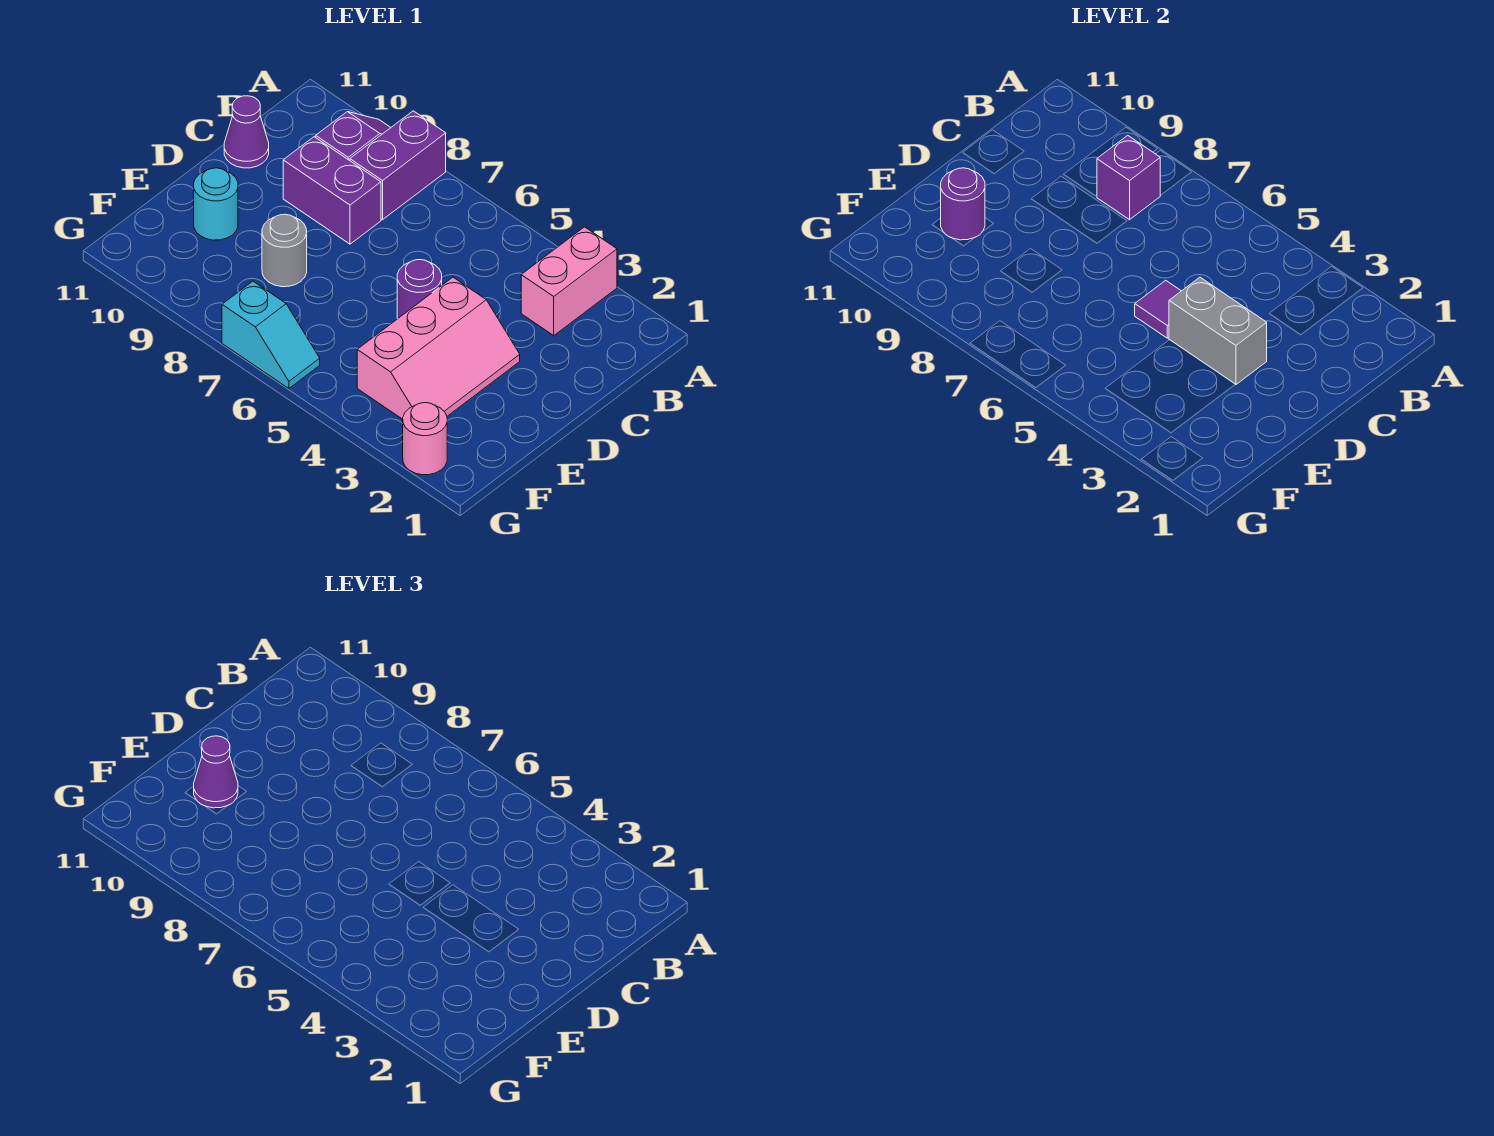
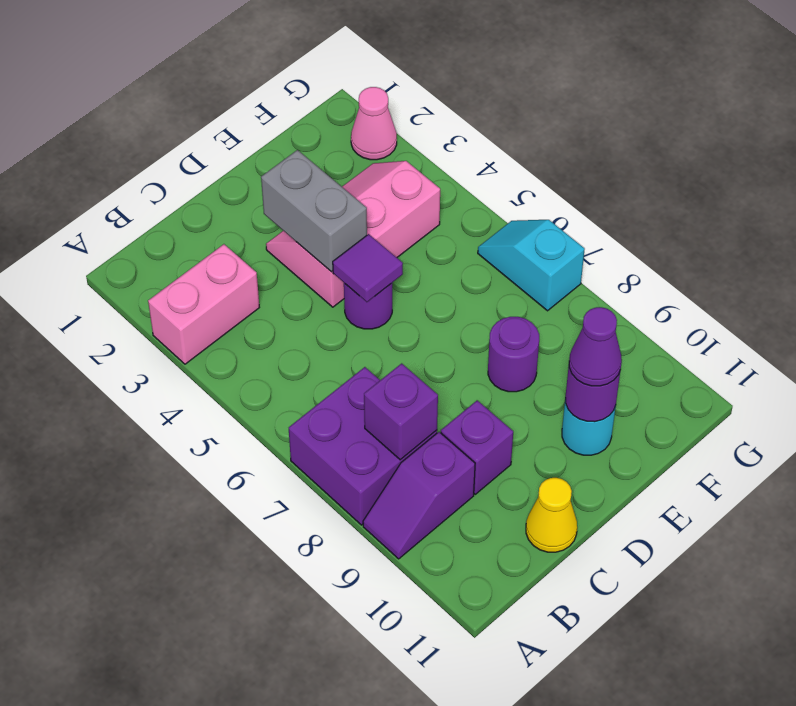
purple brick A8:B8 level 1 -> purple brick A7:B8 level 1
purple brick C8:C9 level 1 -> purple brick C9 level 1
purple cone C11 level 1 -> yellow cone C11 level 1
grey round brick E8 level 1 -> purple round brick E8 level 1
pink round brick G2 level 1 -> pink cone G2 level 1

